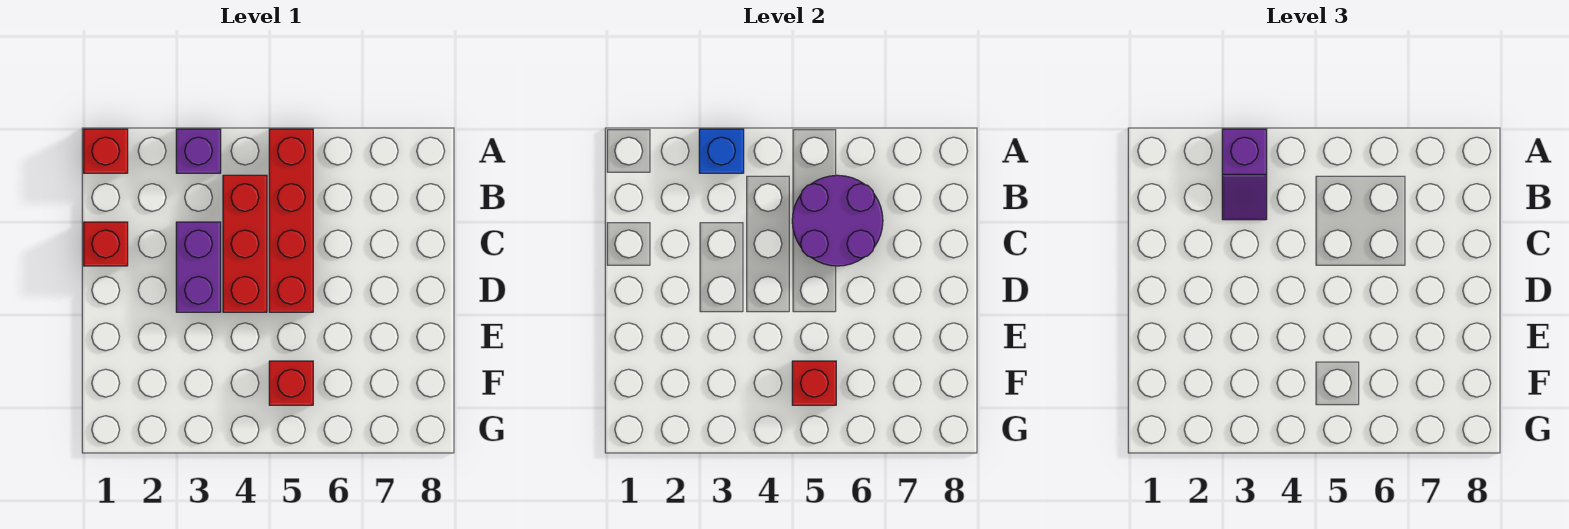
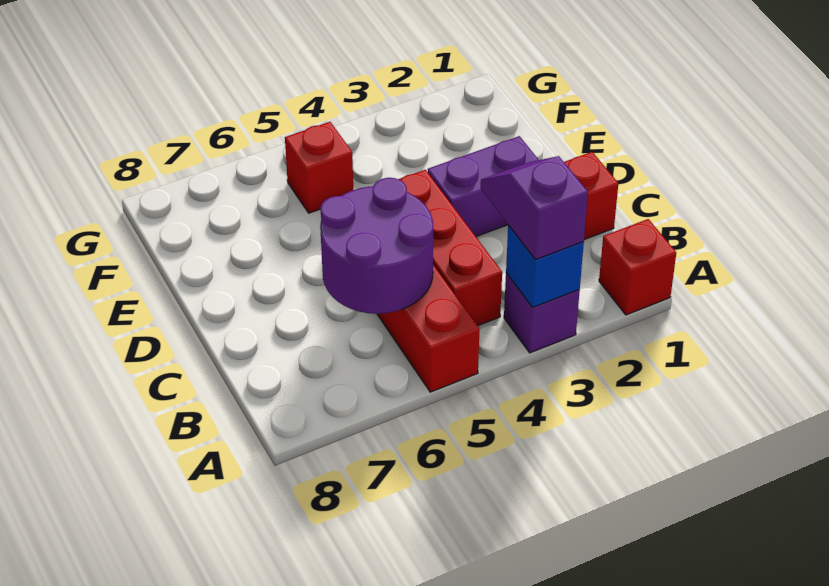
purple brick C3:D3 level 1 -> purple brick D2:D3 level 1
red brick F5 level 2 -> none

